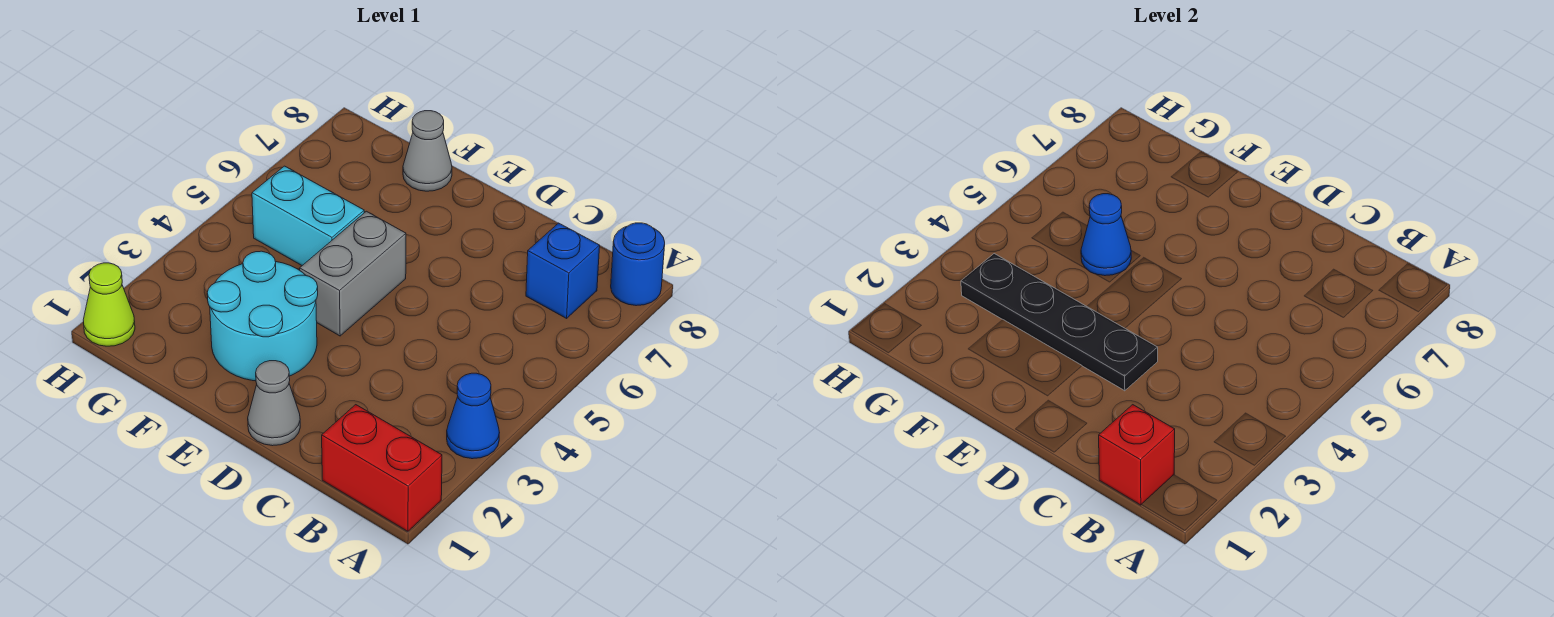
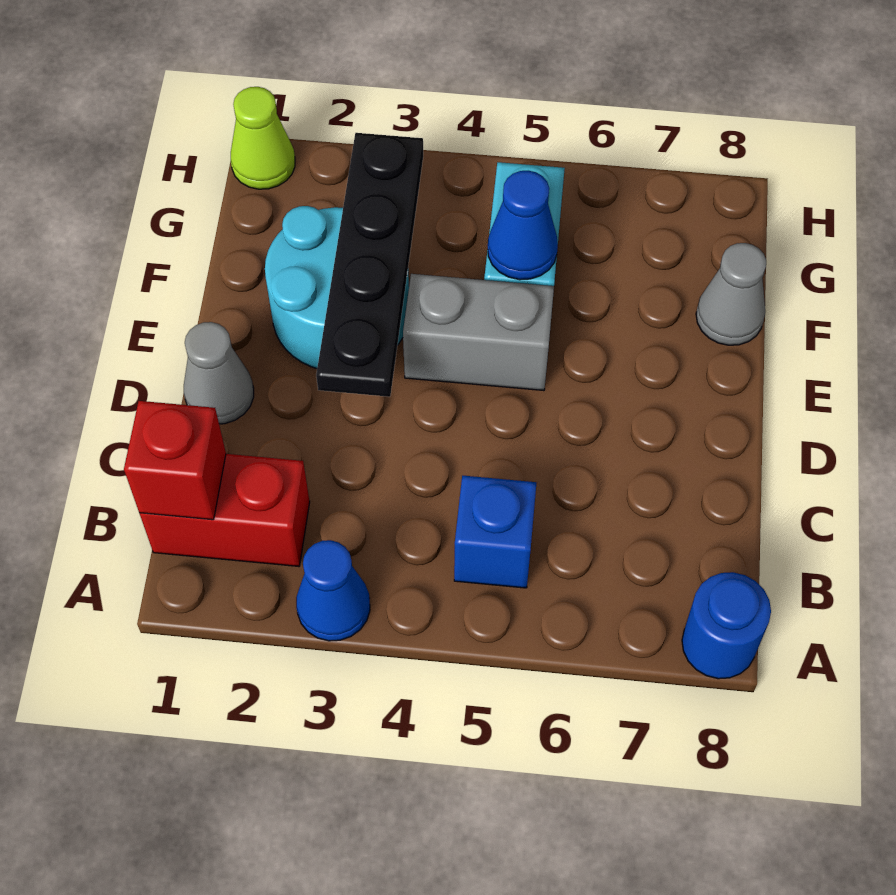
red brick A1:B1 level 1 -> red brick B1:B2 level 1
blue brick B7 level 1 -> blue brick B5 level 1

